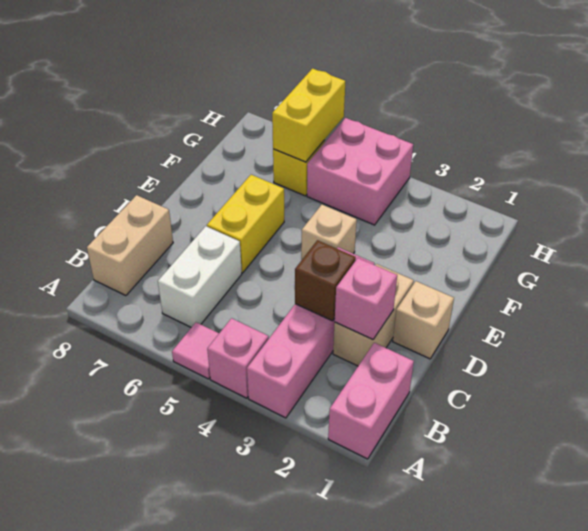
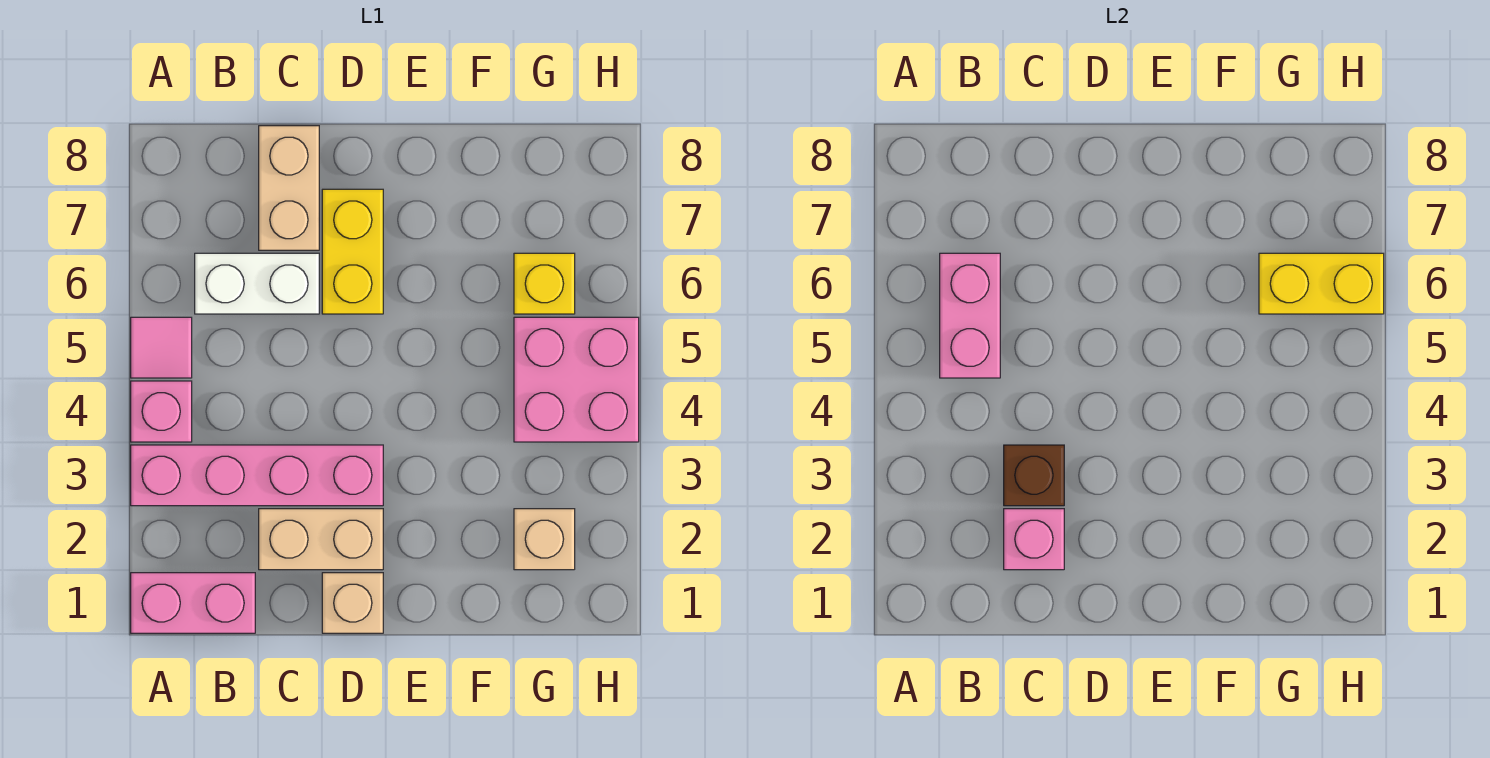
none -> pink brick B5:B6 level 2
tan brick B8:C8 level 1 -> tan brick C7:C8 level 1
yellow brick D6:E6 level 1 -> yellow brick D6:D7 level 1
tan brick E4 level 1 -> tan brick G2 level 1

